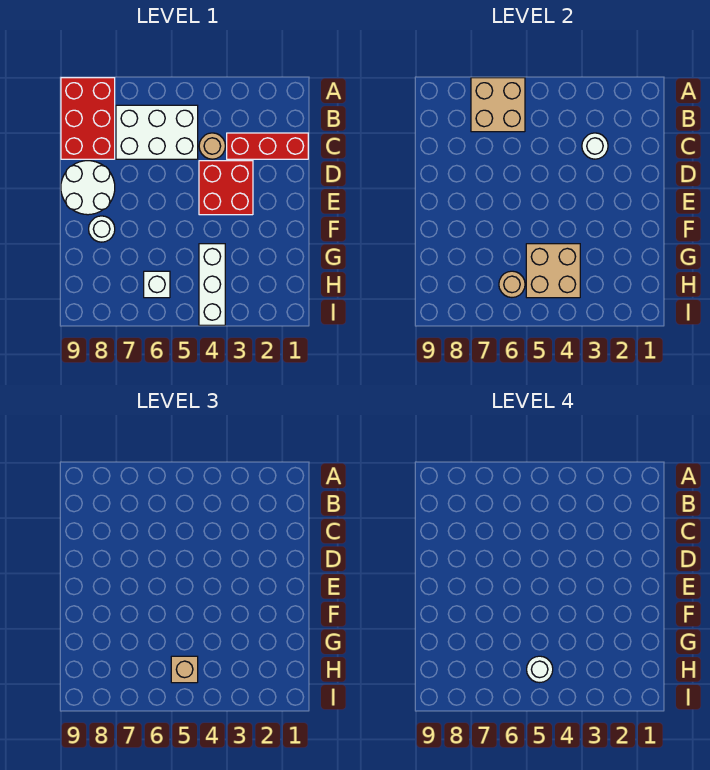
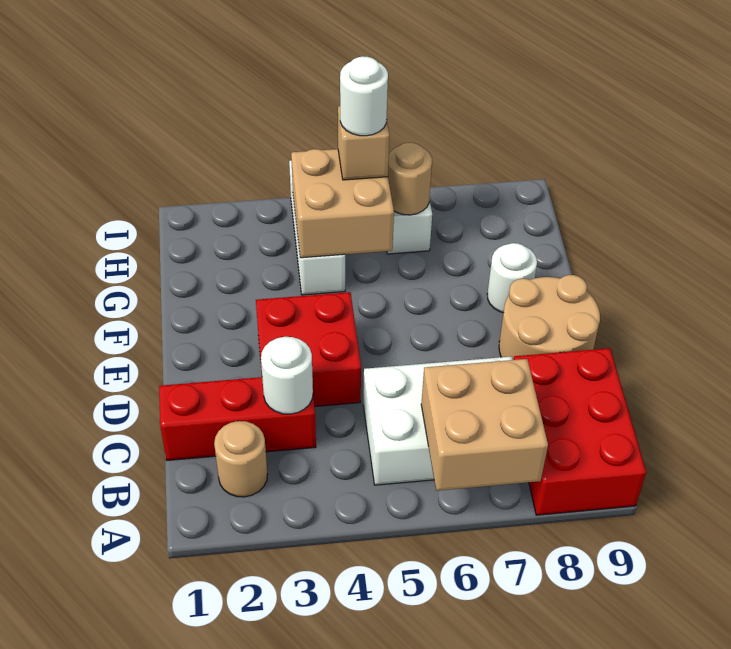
tan round brick C4 level 1 -> tan round brick B2 level 1
white round brick D8:E9 level 1 -> tan round brick D8:E9 level 1

